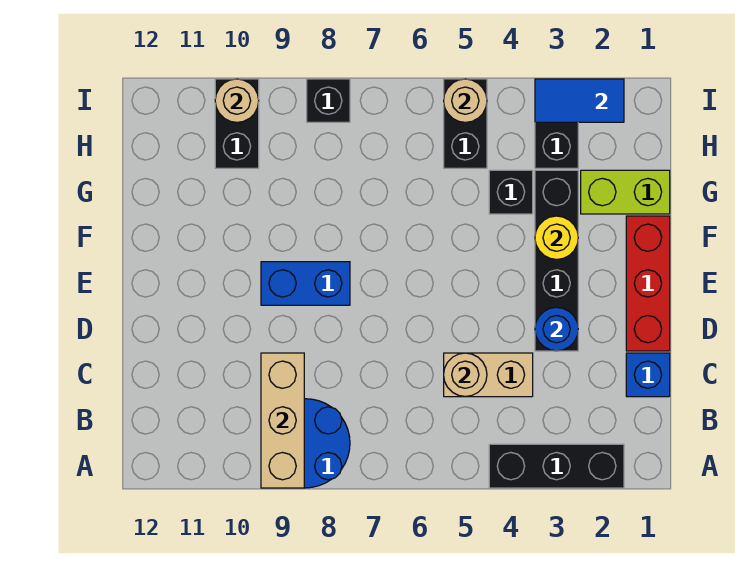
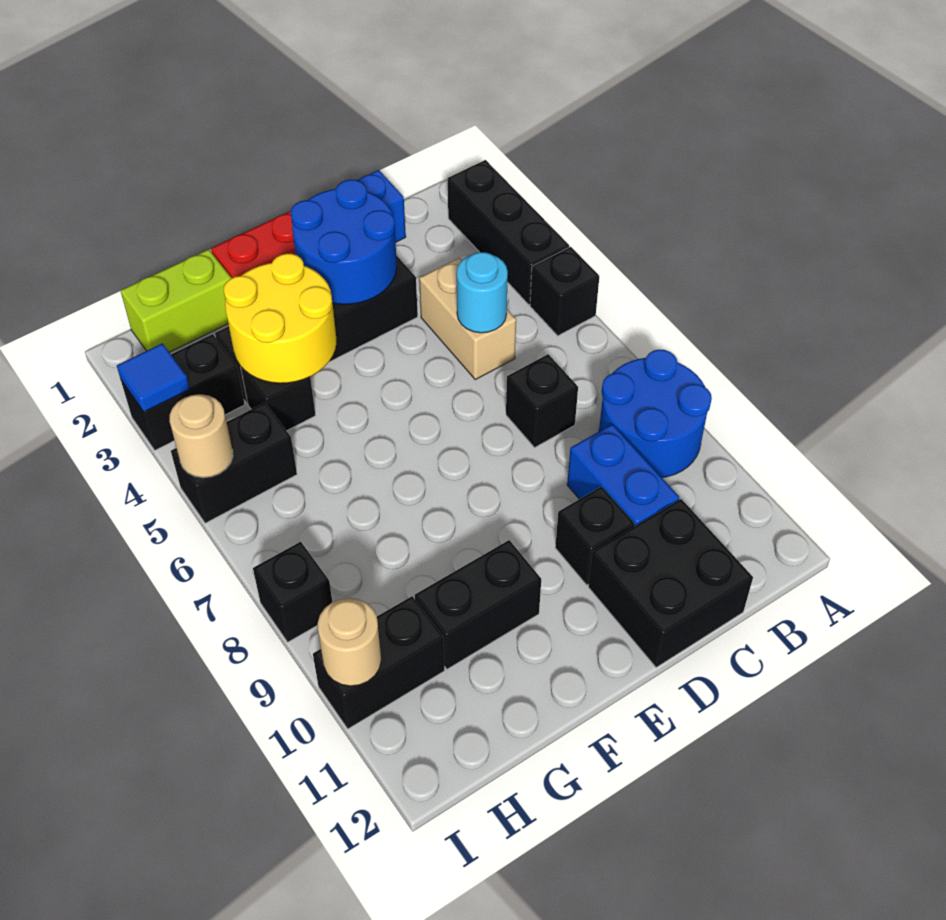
none -> black brick A5 level 1
tan brick A9:C9 level 2 -> none
tan round brick C5 level 2 -> cyan round brick C5 level 2
none -> black brick C7 level 1
none -> black brick C11:D12 level 1
blue round brick D3 level 2 -> blue round brick D2:E3 level 2
none -> black brick D10 level 1
blue brick E8:E9 level 1 -> blue brick C9:C10 level 1
yellow round brick F3 level 2 -> yellow round brick F3:G4 level 2
none -> black brick F10:G10 level 1
lime brick G1:G2 level 1 -> lime brick G1:H1 level 1
blue tile I2:I3 level 2 -> blue tile I3 level 2

